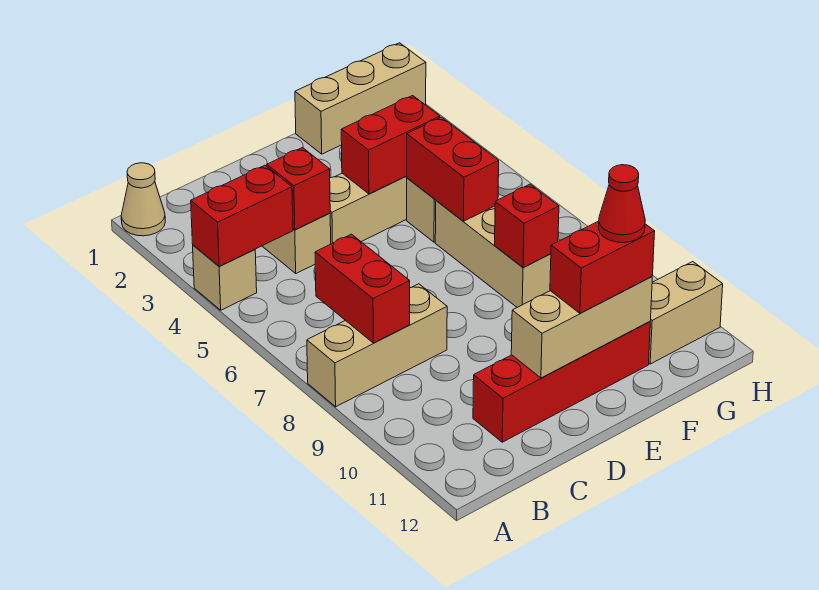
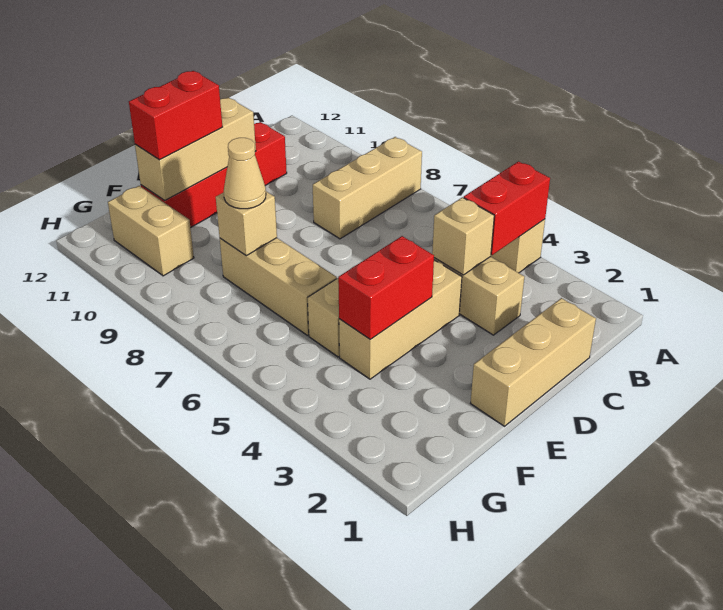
tan cone A1 level 1 -> tan cone F8 level 3
red brick B7:B8 level 2 -> none
red brick C4 level 2 -> tan brick C4 level 2
tan brick F1:H1 level 1 -> tan brick C1:E1 level 1
red brick F5:F6 level 2 -> none
red brick F8 level 2 -> tan brick F8 level 2
red cone F11 level 4 -> none
tan brick G11:H11 level 1 -> tan brick G10:G11 level 1

